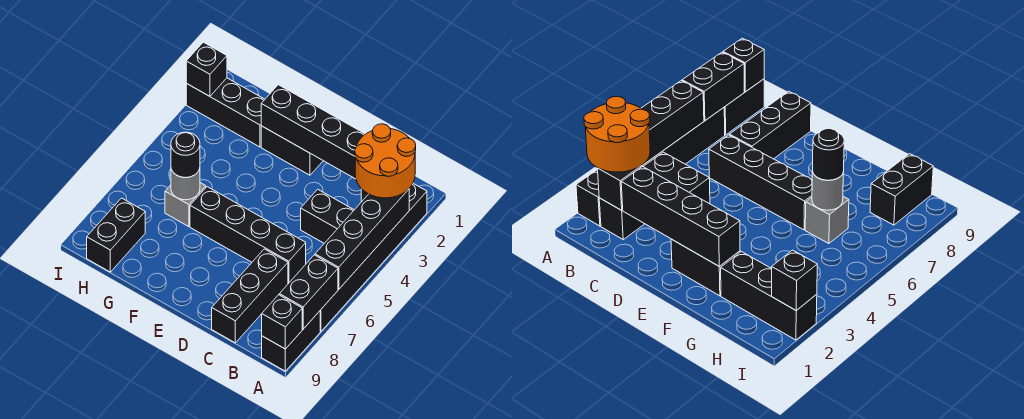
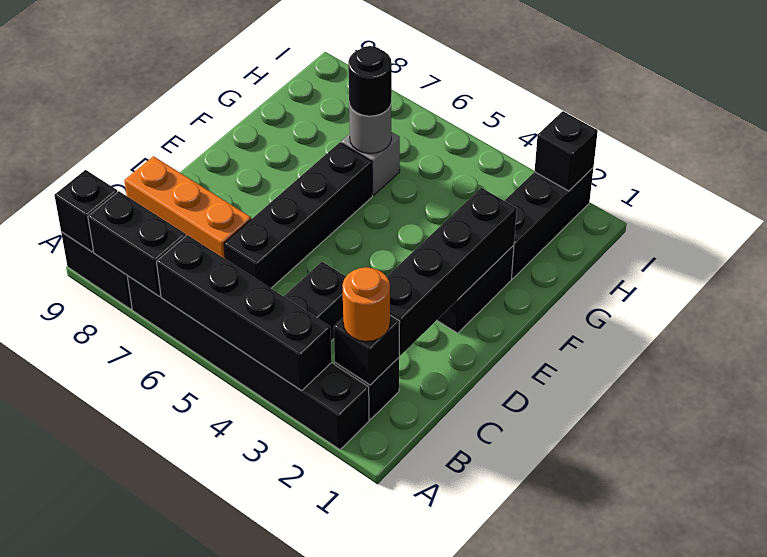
orange round brick A2:B3 level 3 -> orange round brick B2 level 3
black brick C7:C9 level 1 -> orange brick C7:C9 level 1
black brick H8:H9 level 1 -> none

